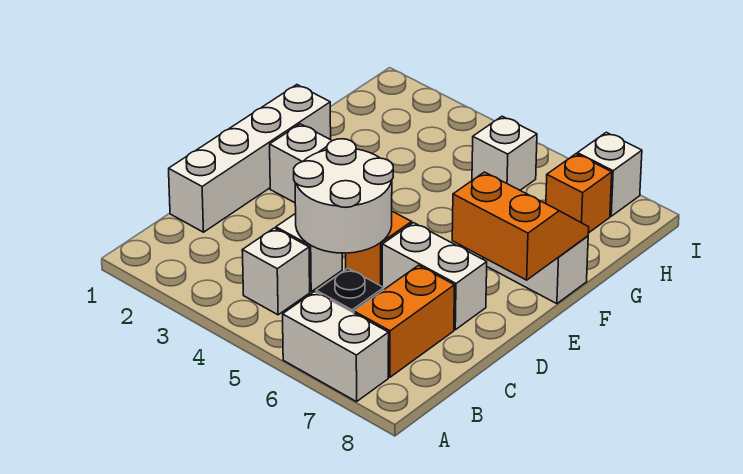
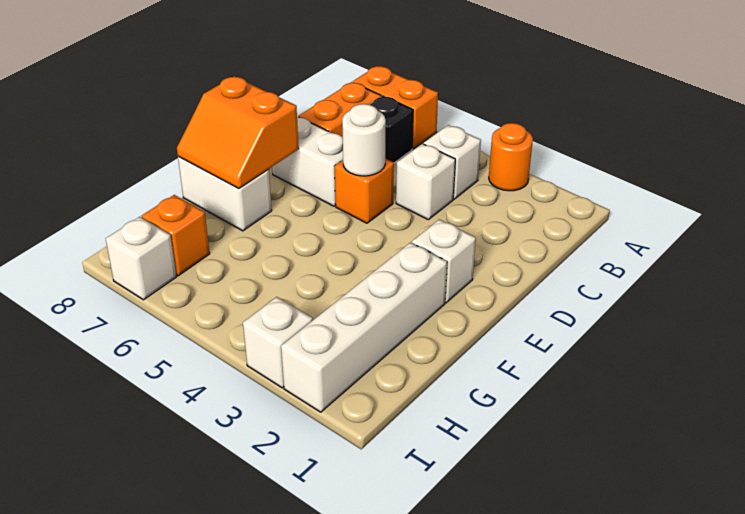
none -> orange round brick A3 level 1
white brick A6:A7 level 1 -> orange brick A6:A7 level 1
white brick C1:F1 level 1 -> white brick F2:I2 level 1
white round brick C4:D5 level 2 -> white round brick D5 level 2
white brick H5 level 1 -> white brick I3 level 1

